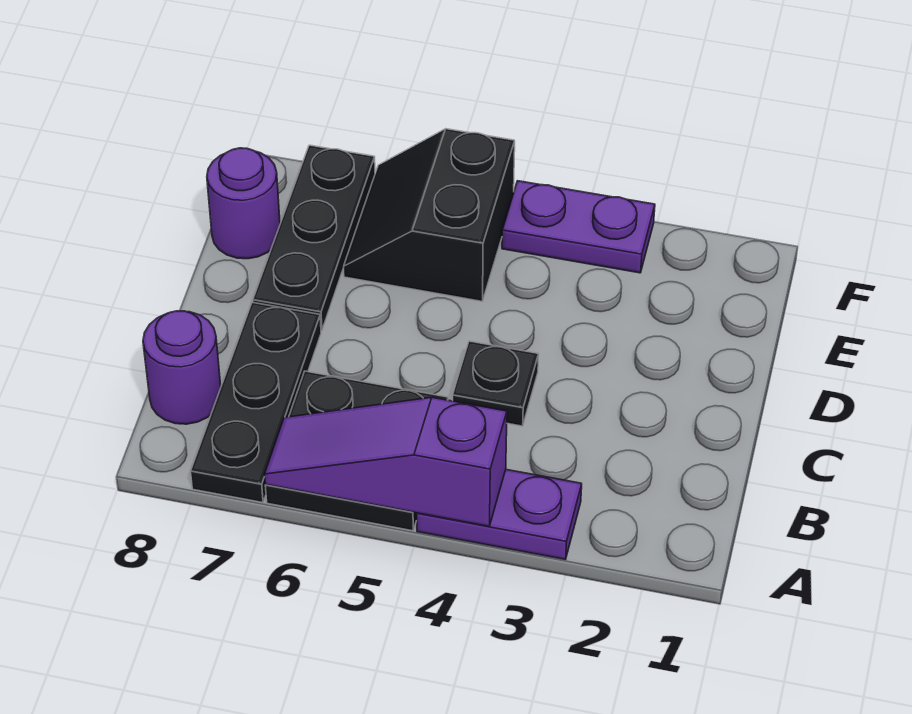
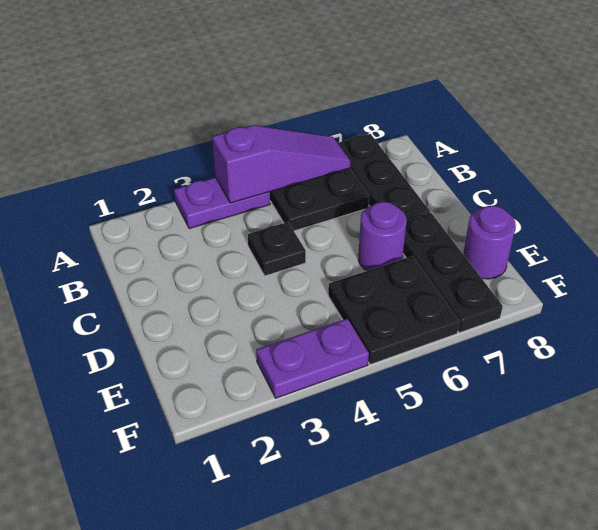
purple round brick B8 level 1 -> purple round brick D6 level 1
black slope E5:F6 level 1 top 5 -> black plate E5:F6 level 1

